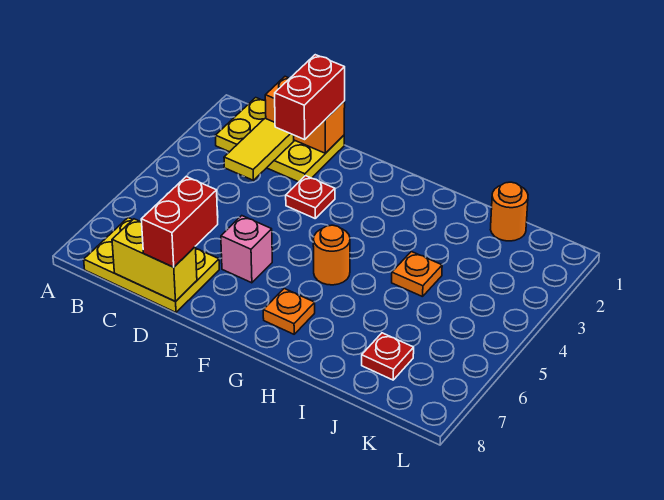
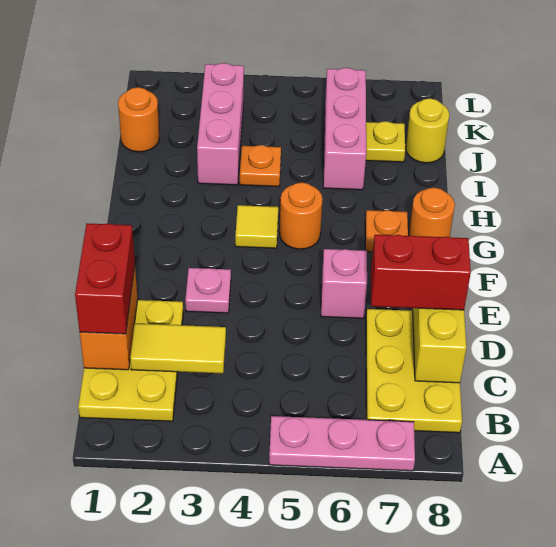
none -> pink plate A5:A7 level 1
red brick D1:D2 level 3 -> red brick C1:D1 level 3
red plate E3 level 1 -> pink plate E3 level 1
none -> yellow tile G4 level 1
none -> orange round brick G8 level 1
none -> pink brick I3:K3 level 1
none -> pink brick I6:K6 level 1
red plate J7 level 1 -> yellow plate J7 level 1
none -> yellow round brick J8 level 1

